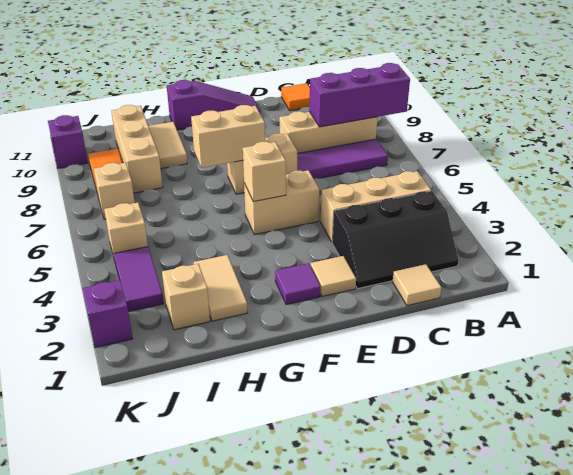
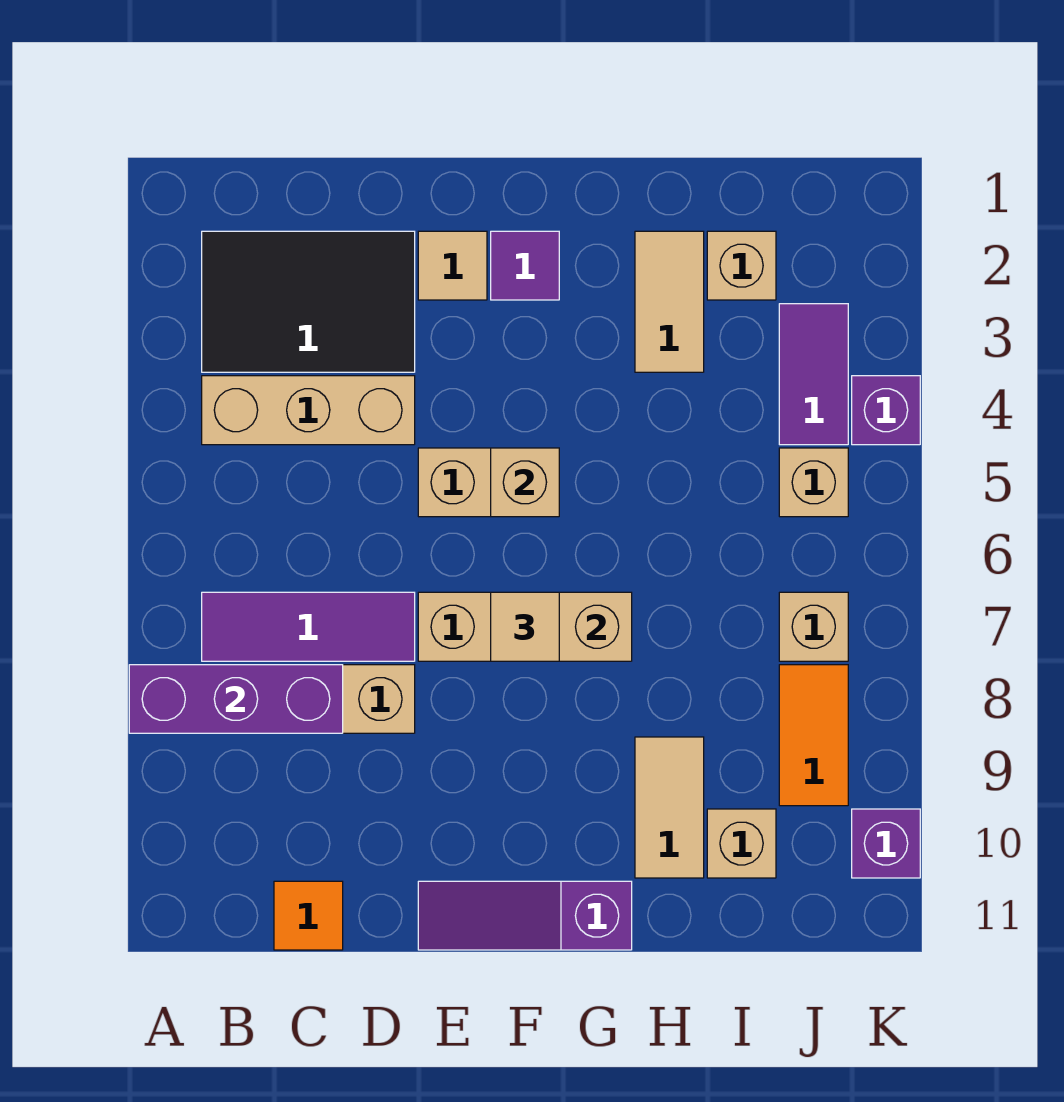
black slope B2:D3 level 1 top 3 -> black tile B2:D3 level 1
tan tile C1 level 1 -> tan tile F7 level 3
tan brick I8:I10 level 1 -> tan brick I10 level 1
purple brick K2 level 1 -> purple brick K4 level 1

